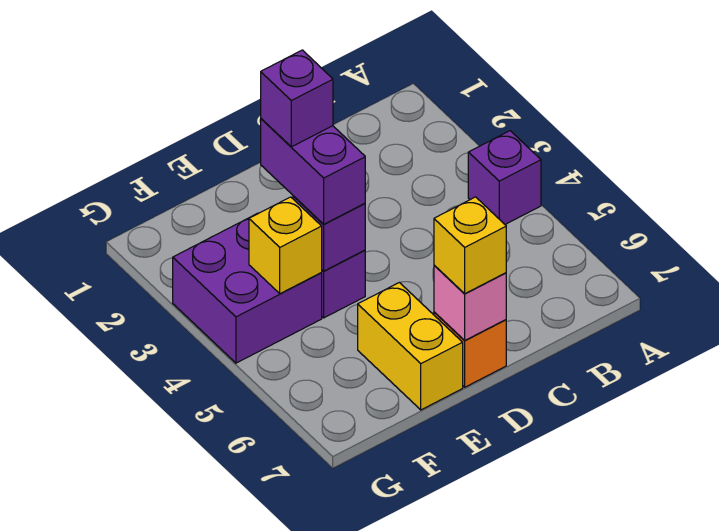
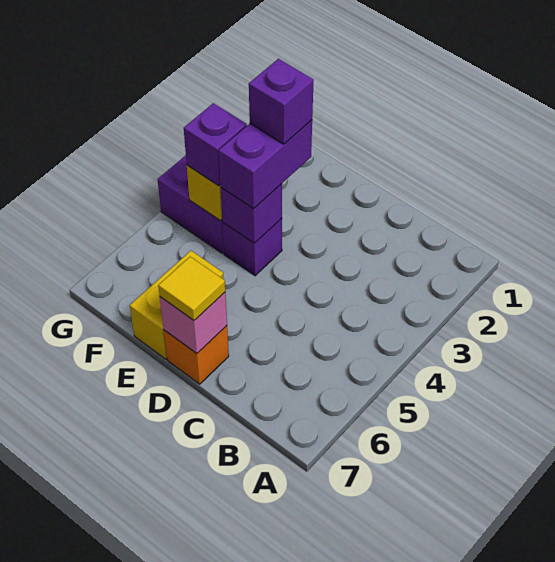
purple brick A4 level 1 -> purple brick F4 level 3
yellow brick D7 level 3 -> yellow tile D7 level 3

